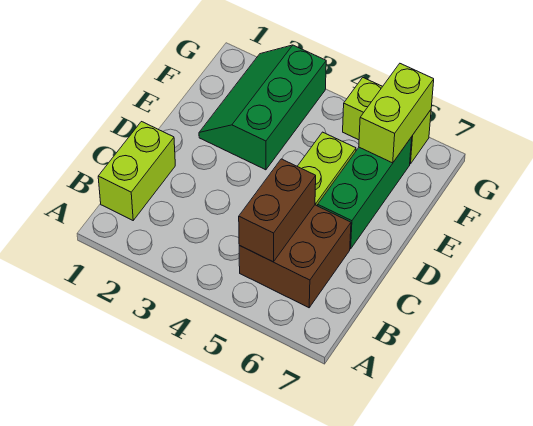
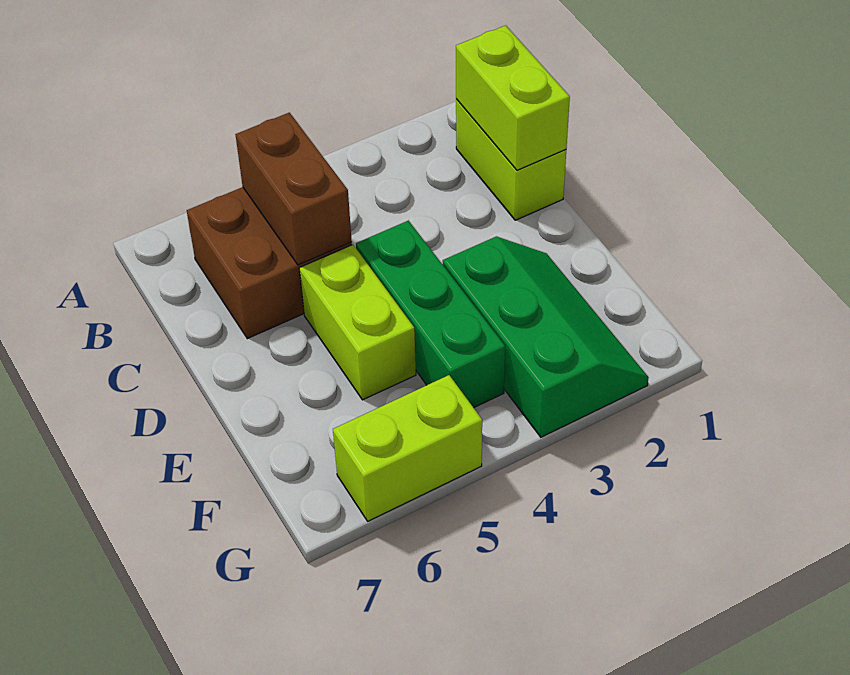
green brick D6:F6 level 1 -> green brick D4:F4 level 1
lime brick F6:G6 level 2 -> lime brick B1:C1 level 2

